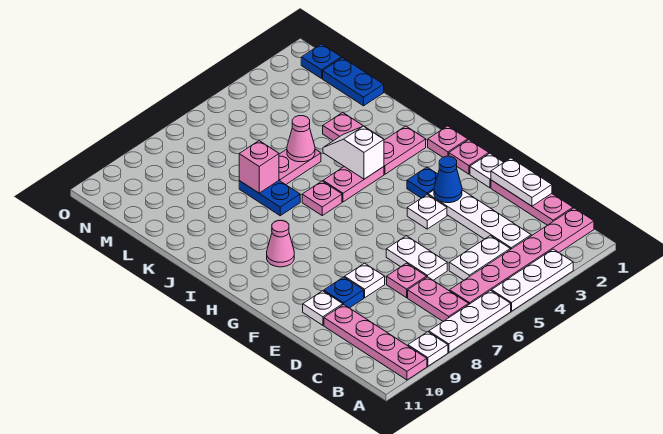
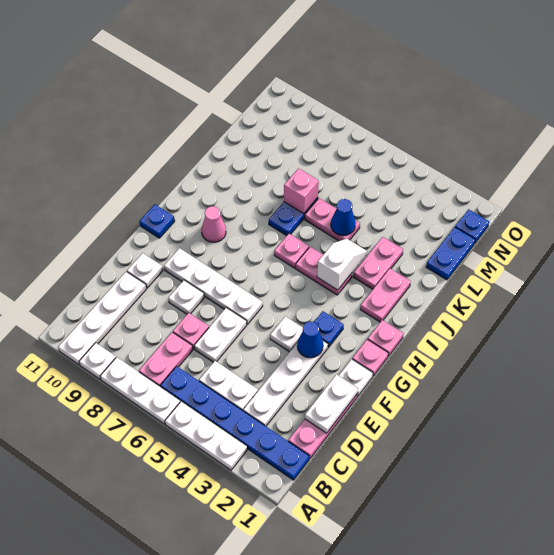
pink plate A10:D10 level 1 -> white plate A10:D10 level 1
pink plate B1:B6 level 1 -> blue plate B1:B6 level 1
blue plate E9 level 1 -> blue plate G11 level 1
none -> white plate F6:F9 level 1
pink plate I2:I3 level 1 -> pink plate I2:J2 level 1
pink cone K5 level 2 -> blue cone K5 level 2

